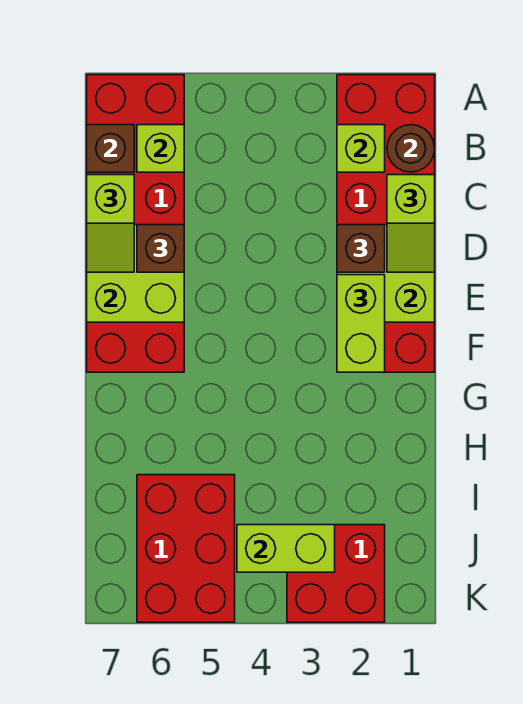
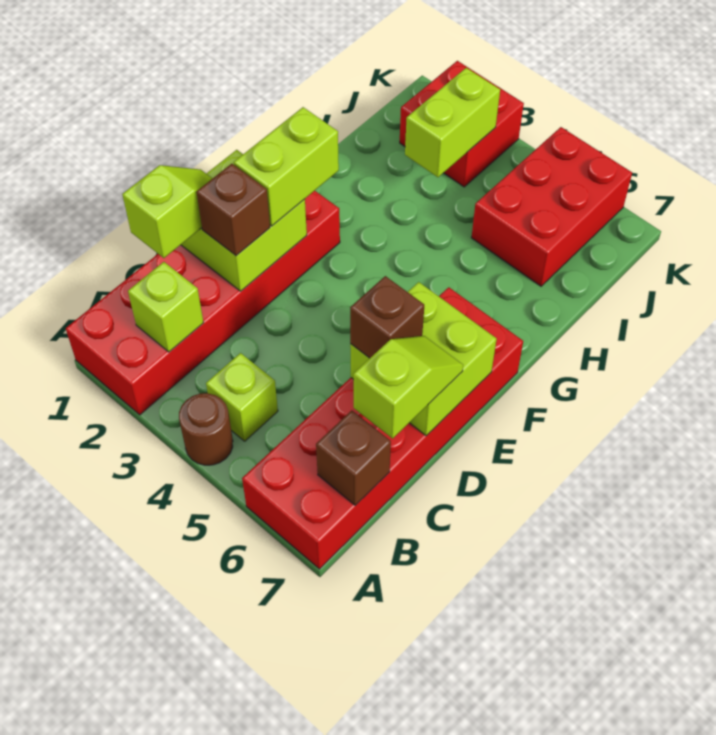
brown round brick B1 level 2 -> brown round brick A4 level 1
lime brick B6 level 2 -> lime brick B4 level 1
lime brick J3:J4 level 2 -> lime brick I3:J3 level 2

